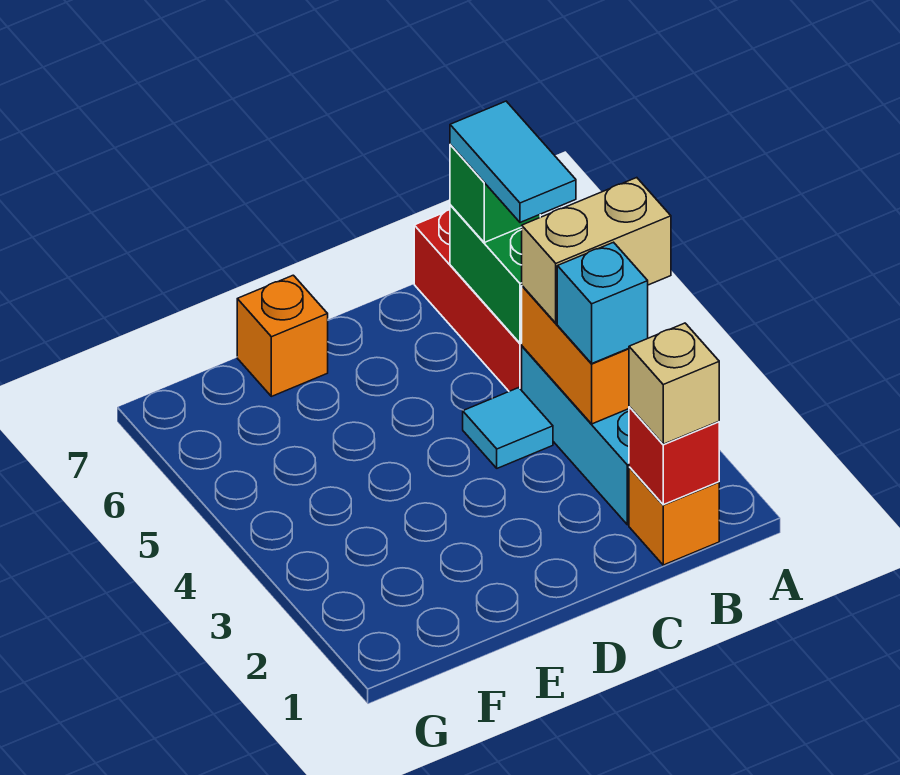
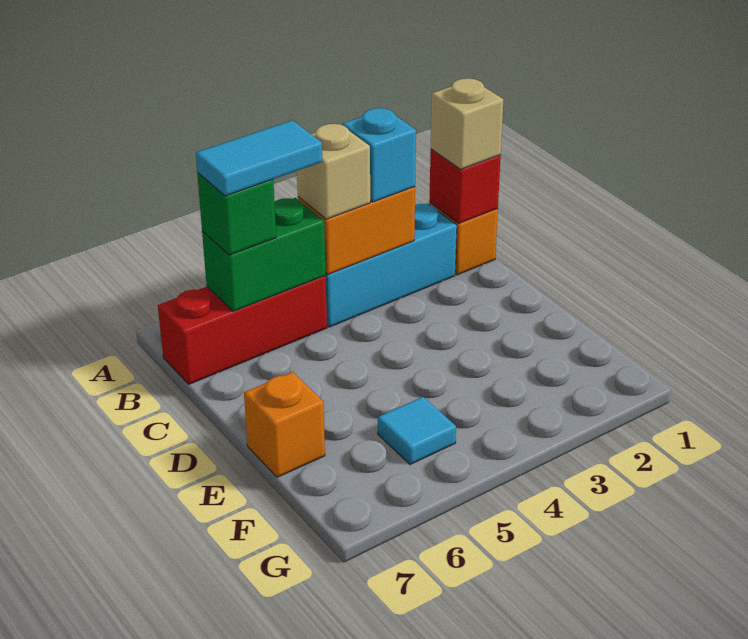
tan brick A4:B4 level 3 -> tan brick B4 level 3
cyan tile C4 level 1 -> cyan tile F5 level 1

